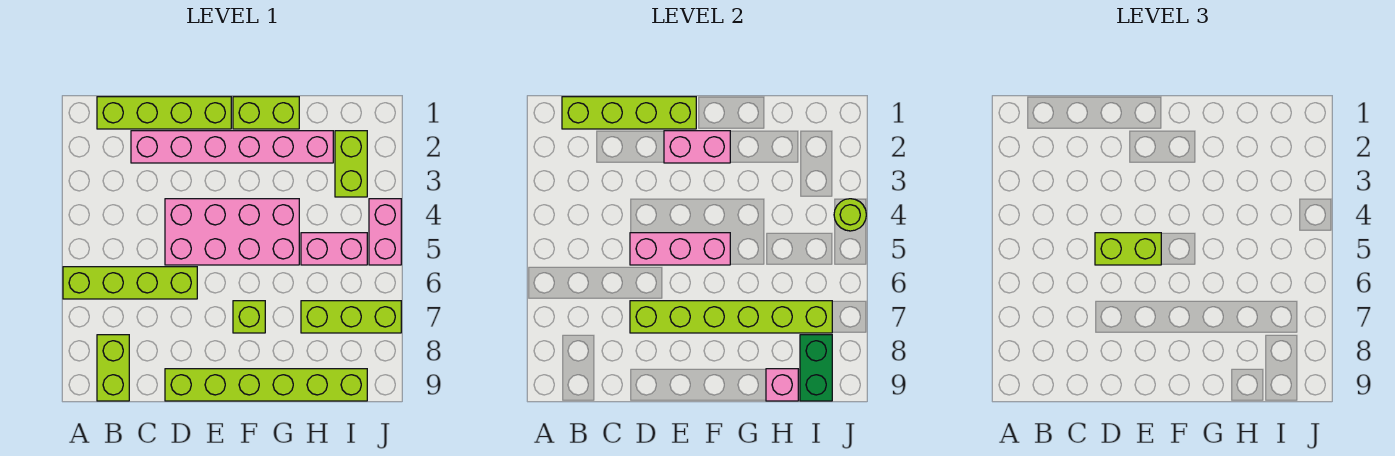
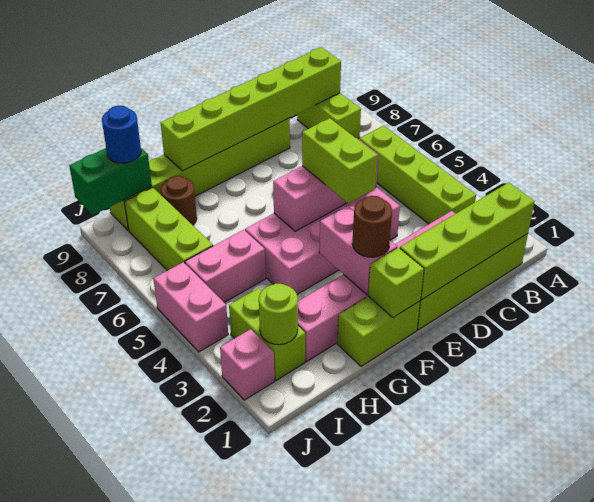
lime brick A6:D6 level 1 -> lime brick B3:B6 level 1
lime brick D5:E5 level 3 -> lime brick E4:E5 level 3
lime brick D7:I7 level 2 -> lime brick B9:G9 level 2
pink brick E2:F2 level 2 -> pink brick F2:F3 level 2
none -> brown round brick F2 level 3
lime brick F7 level 1 -> lime brick F1 level 2
lime brick H7:J7 level 1 -> lime brick I6:I8 level 1
none -> brown round brick H8 level 1
pink brick H9 level 2 -> pink brick J2 level 1
green brick I8:I9 level 2 -> green brick I9:J9 level 2
none -> blue round brick I9 level 3
lime round brick J4 level 2 -> lime round brick I2 level 2

